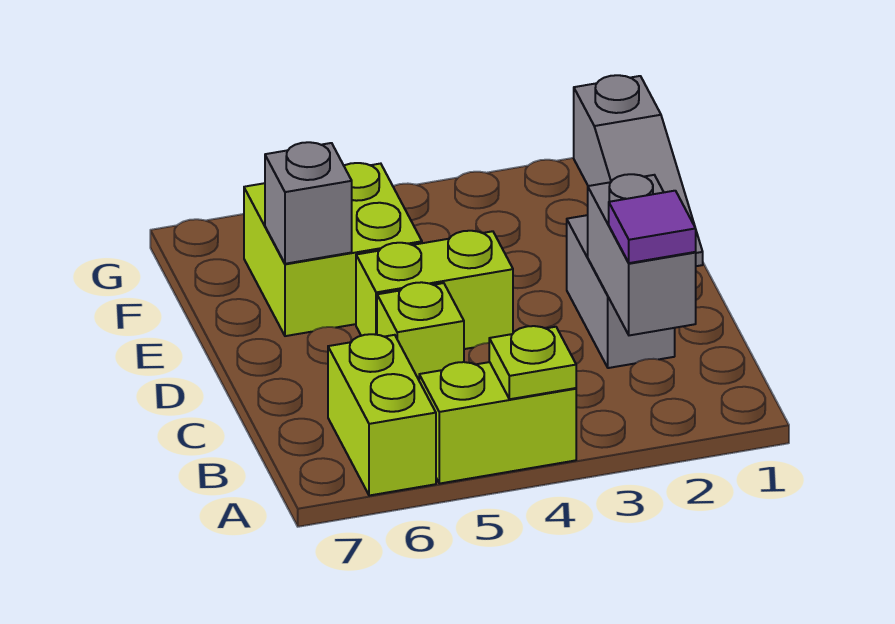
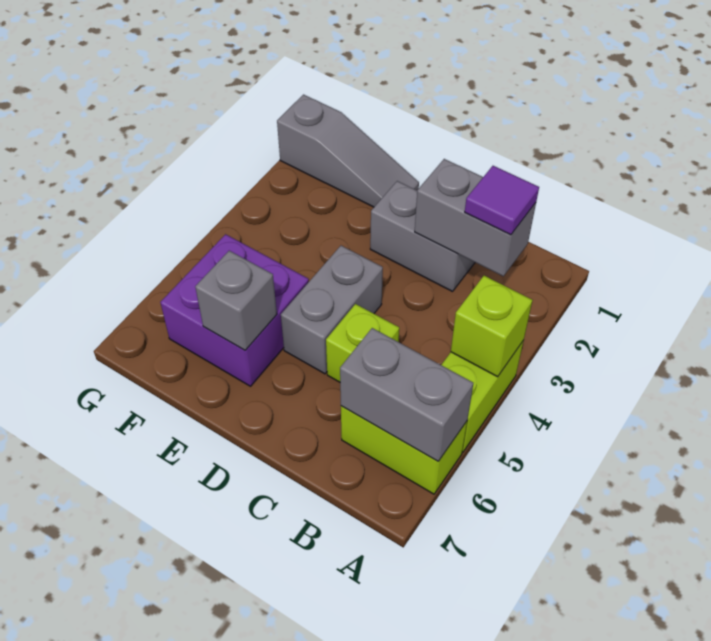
lime plate A4 level 2 -> lime brick A4 level 2
none -> grey brick A6:B6 level 2
lime brick D4:D5 level 1 -> grey brick D4:D5 level 1
lime brick E5:F6 level 1 -> purple brick E5:F6 level 1

